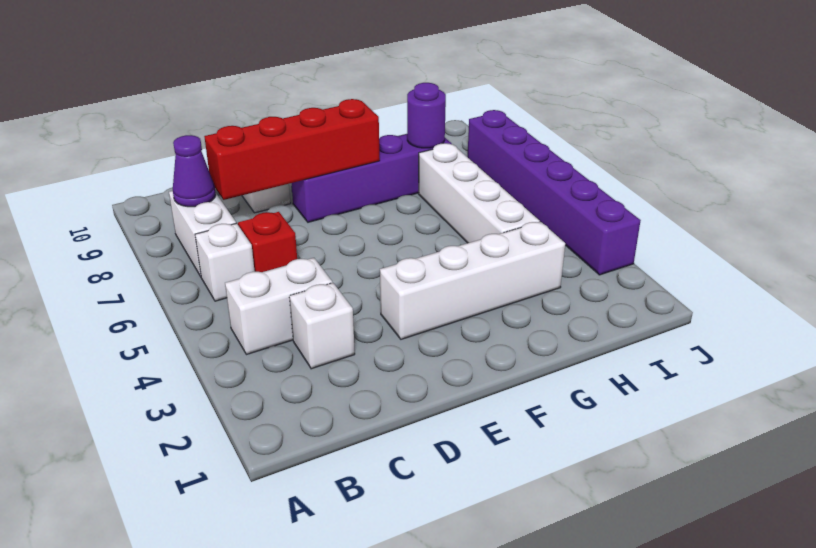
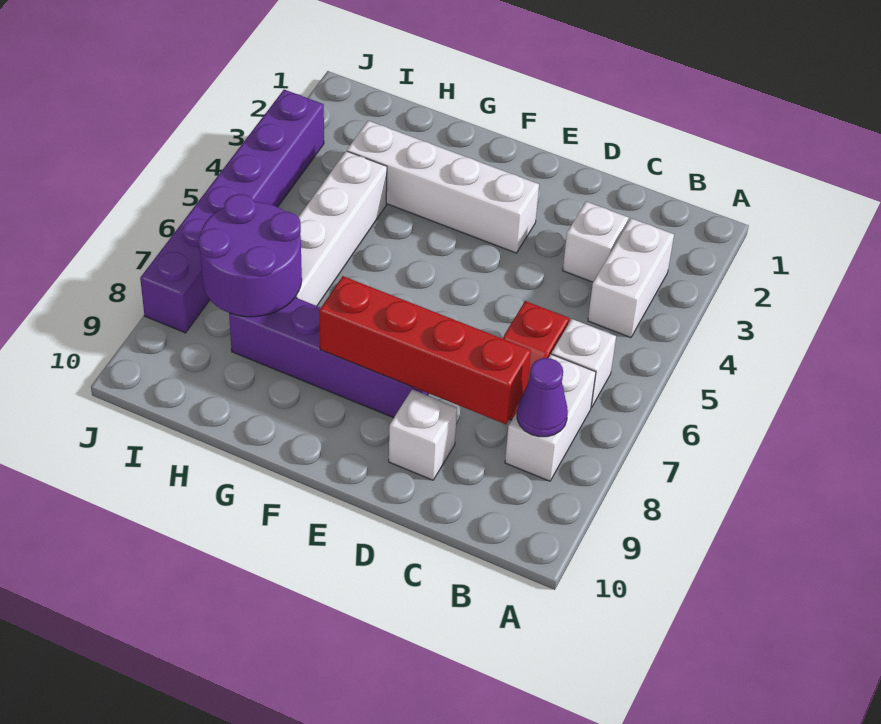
white brick B4:C4 level 1 -> white brick B3:B4 level 1
purple round brick H8 level 2 -> purple round brick H7:I8 level 2

